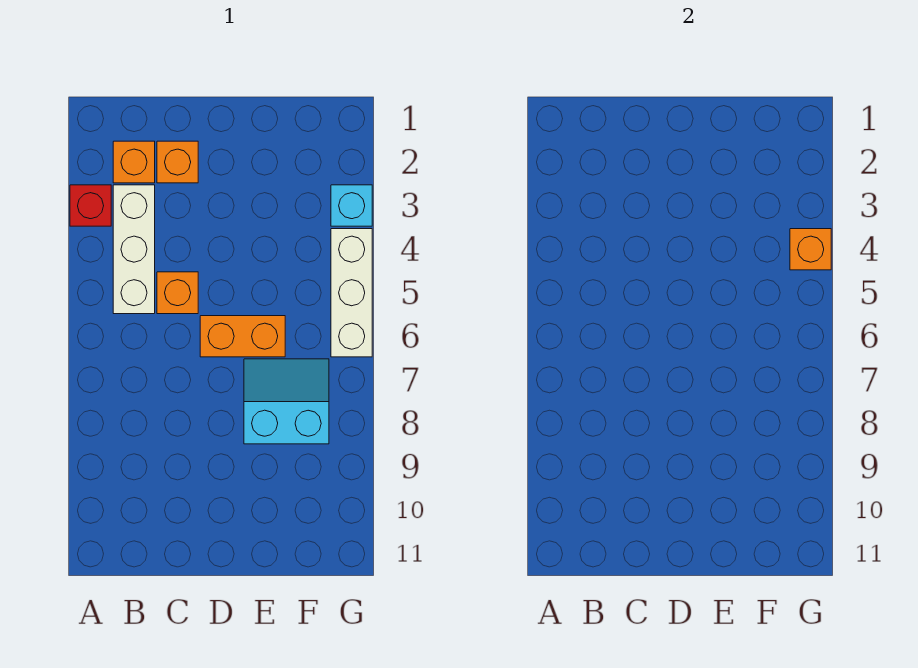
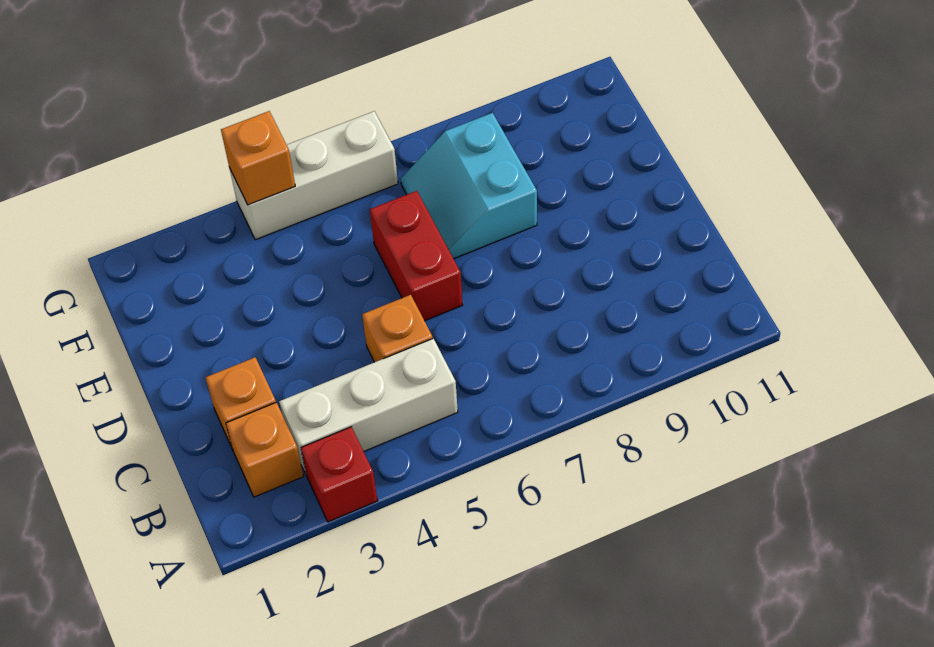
orange brick D6:E6 level 1 -> red brick D6:E6 level 1
cyan brick G3 level 1 -> none

